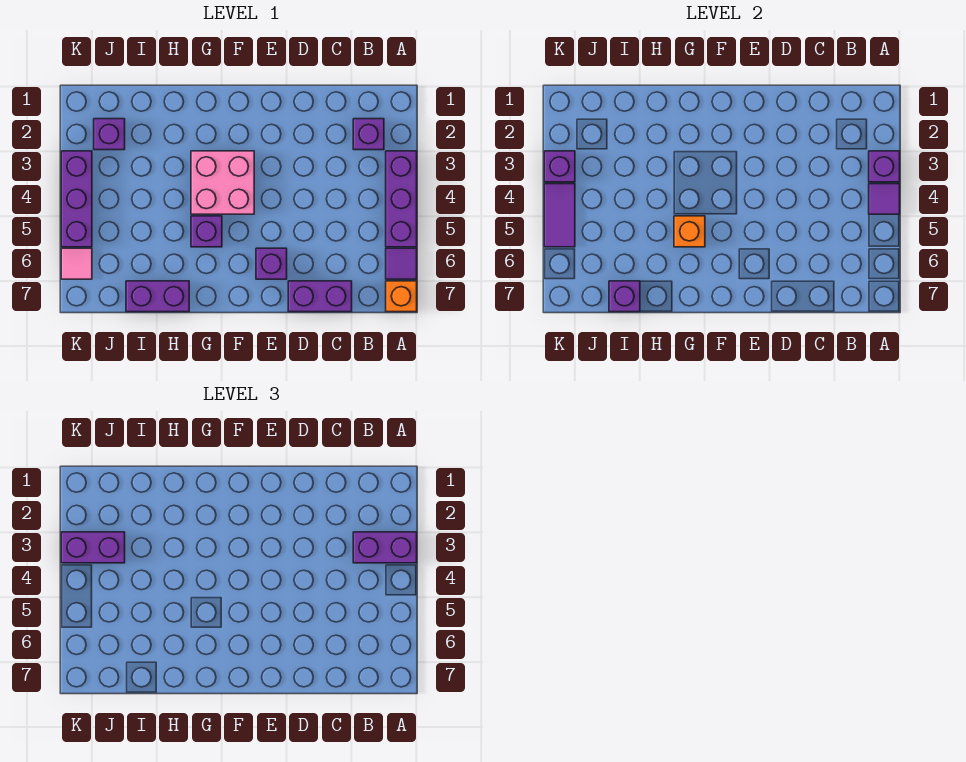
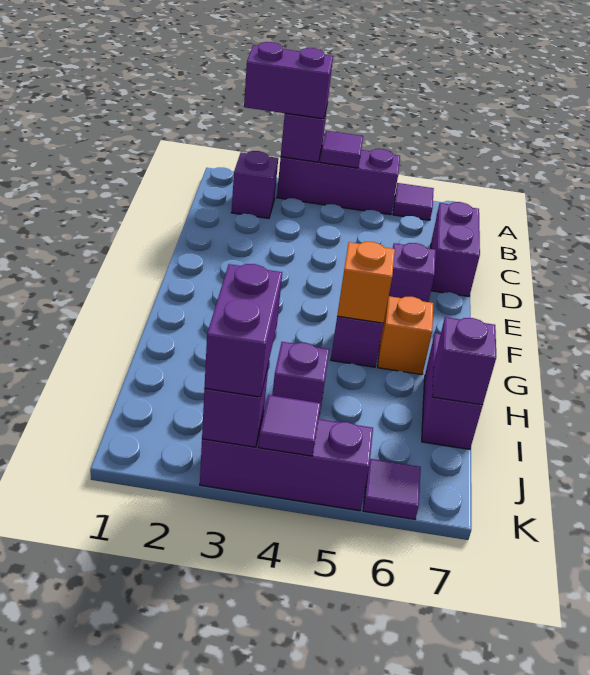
purple brick A3:B3 level 3 -> purple brick A2:A3 level 3
orange brick A7 level 1 -> orange brick G6 level 1
pink brick F3:G4 level 1 -> none
purple brick J2 level 1 -> purple brick I4 level 1
purple tile K4:K5 level 2 -> purple tile K4 level 2
pink tile K6 level 1 -> purple tile K6 level 1

